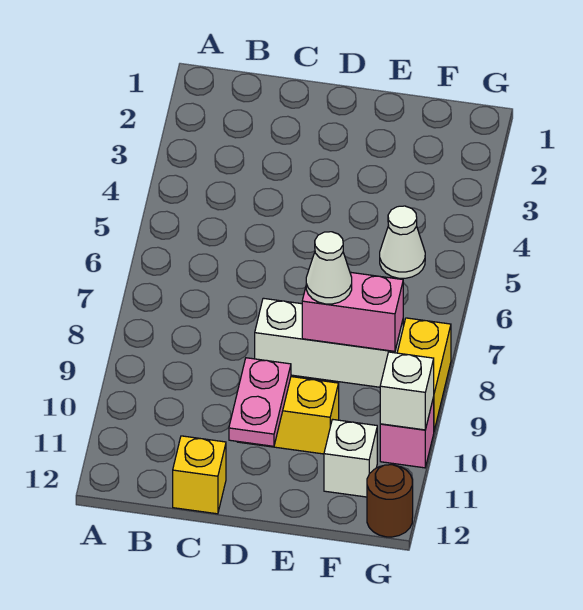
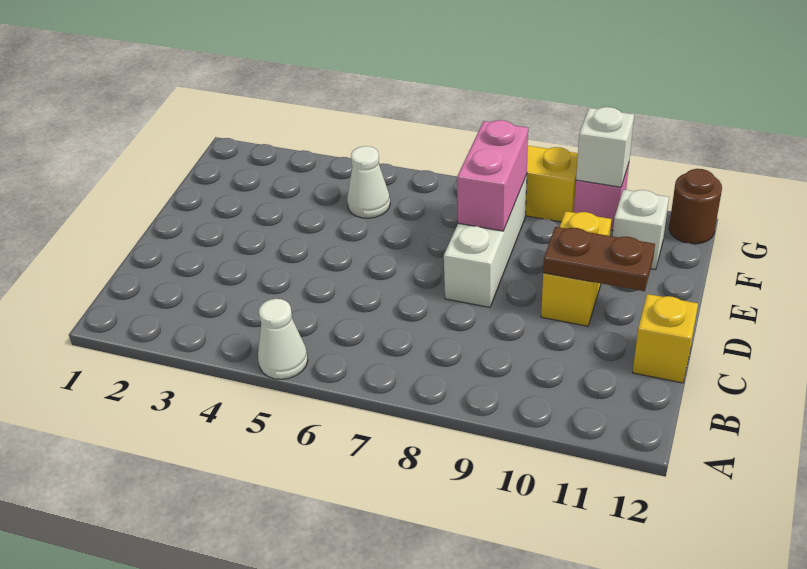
pink plate D10:D11 level 2 -> brown plate D10:D11 level 2
white cone E8 level 3 -> white cone A5 level 1

